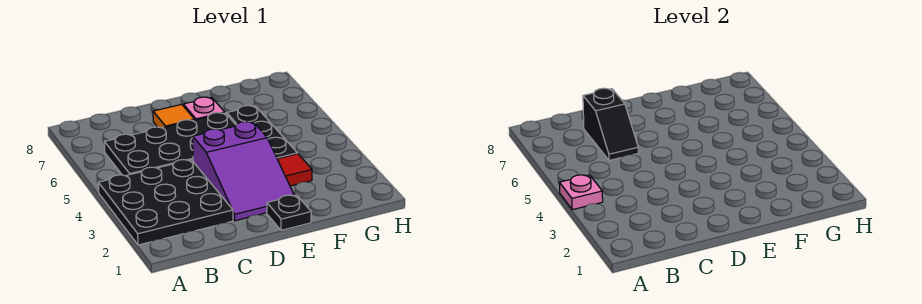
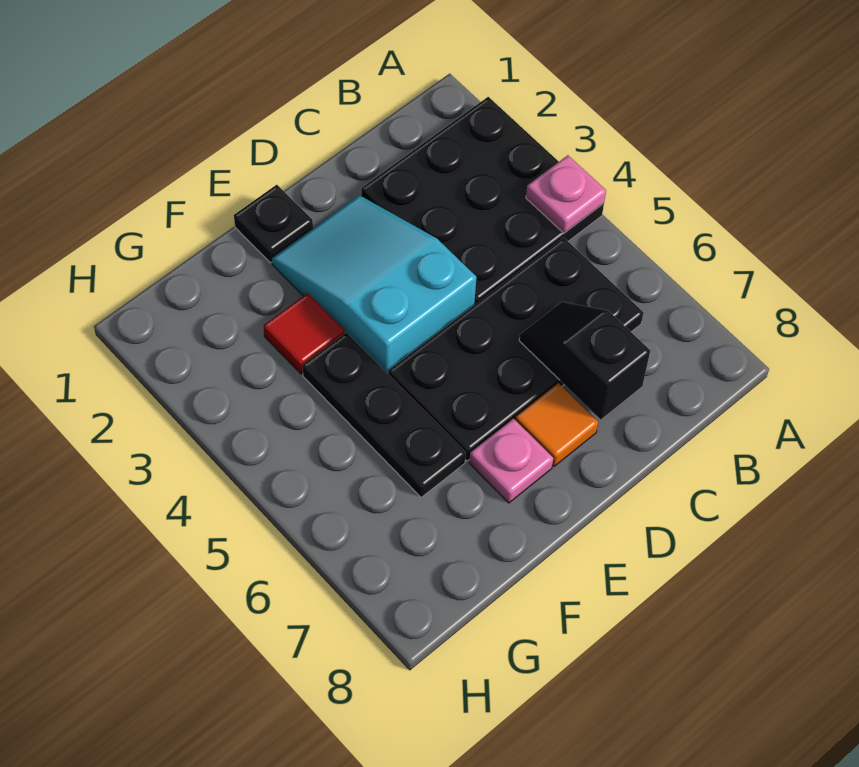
purple slope D2:E4 level 1 top 4 -> cyan slope D2:E4 level 1 top 4

